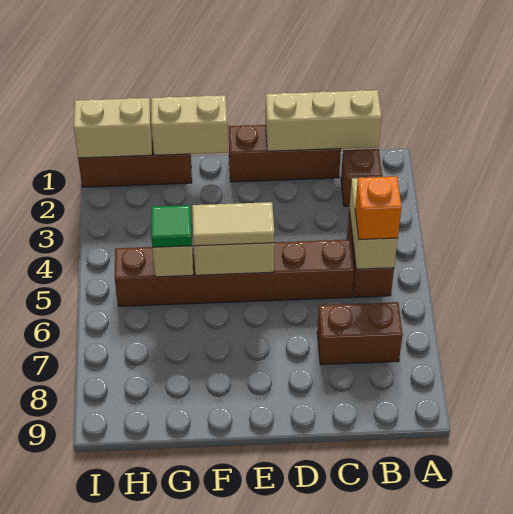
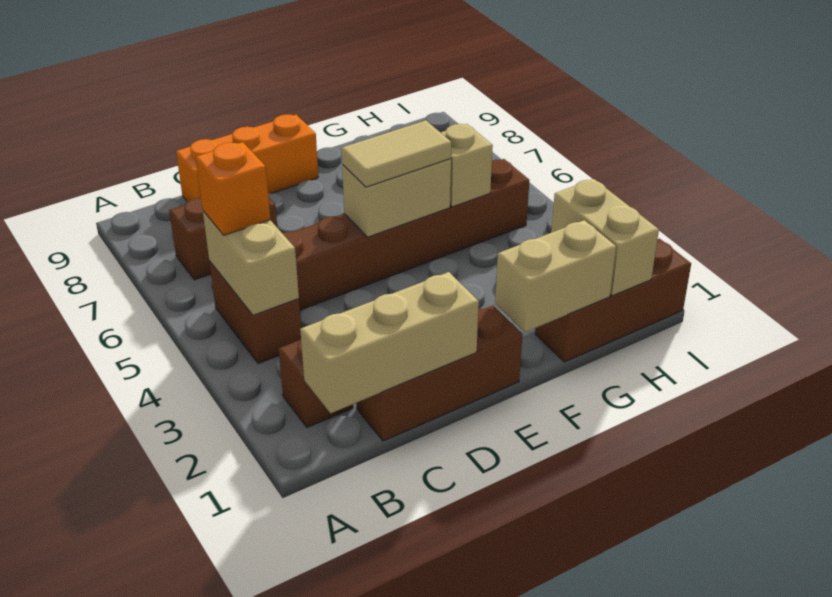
none -> orange brick C9:E9 level 1
green tile G5 level 3 -> none
tan brick H1:I1 level 2 -> tan brick H1:H2 level 2

